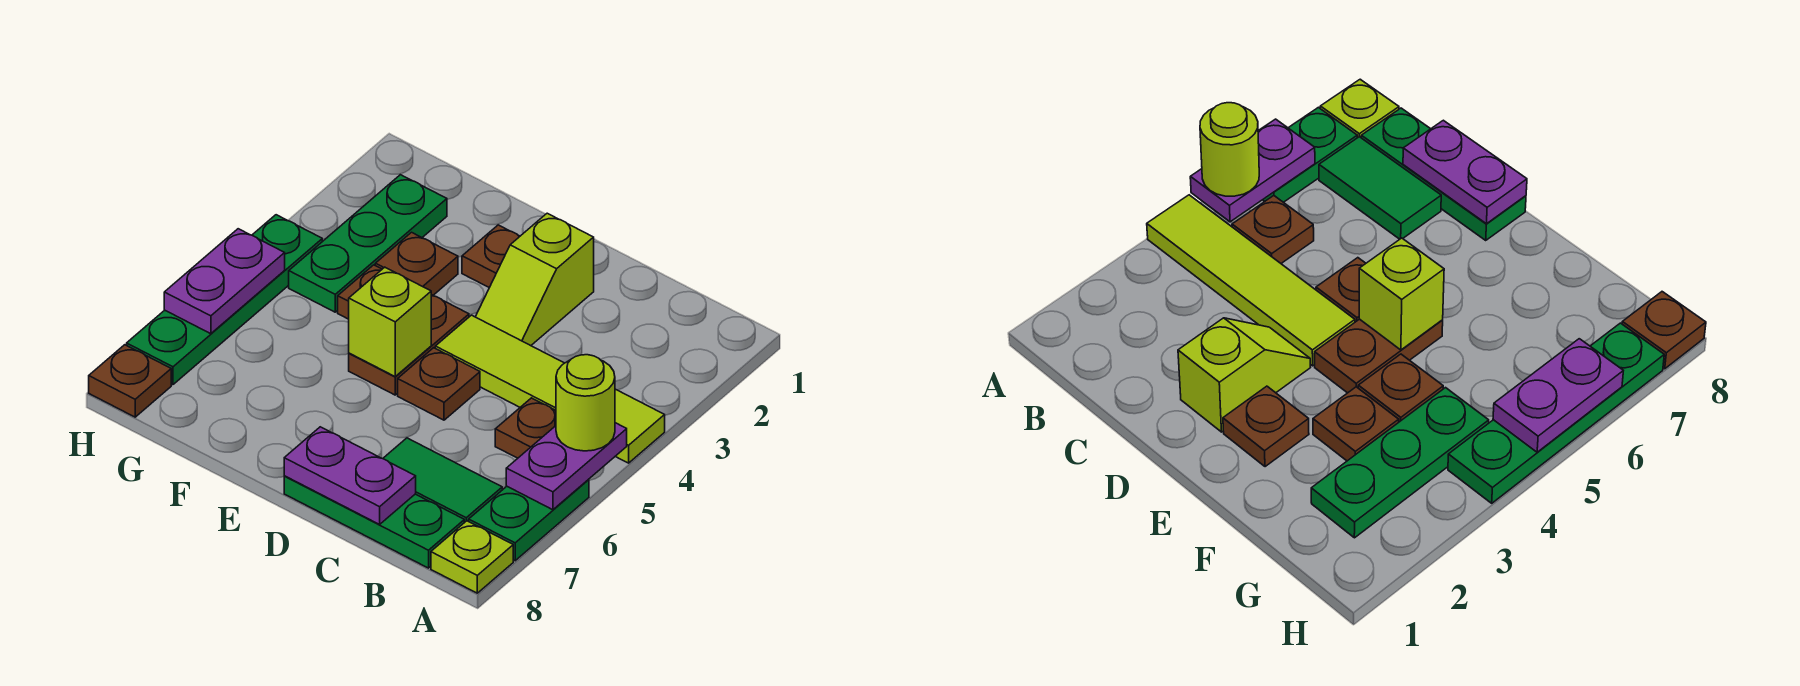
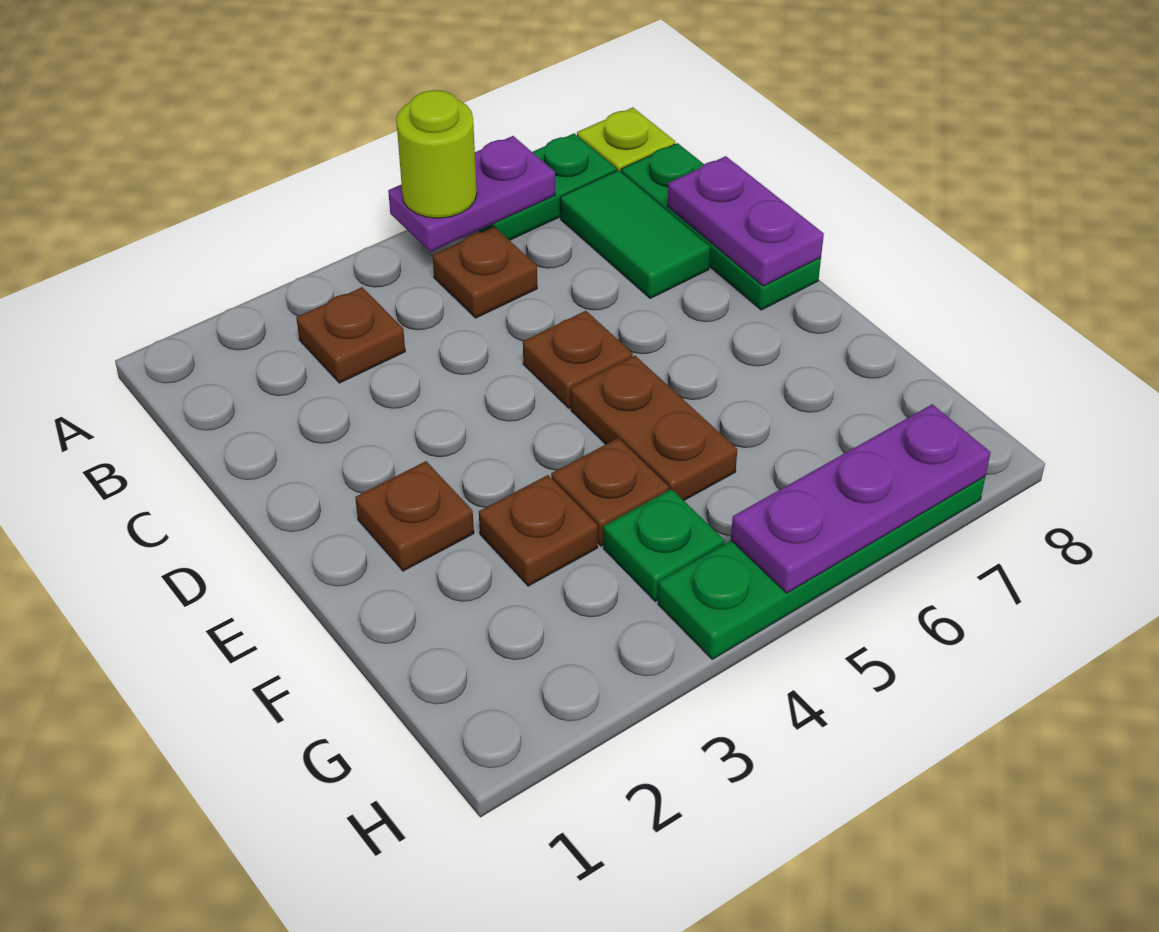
lime tile A4:D4 level 1 -> none
lime slope D2:D3 level 1 top 2 -> none
brown plate E4:E5 level 1 -> brown plate E5:F5 level 1
lime brick E5 level 2 -> none
green plate G2:G4 level 1 -> green plate G4 level 1
purple plate H5:H6 level 2 -> purple plate H5:H7 level 2
brown plate H8 level 1 -> brown plate B3 level 1

